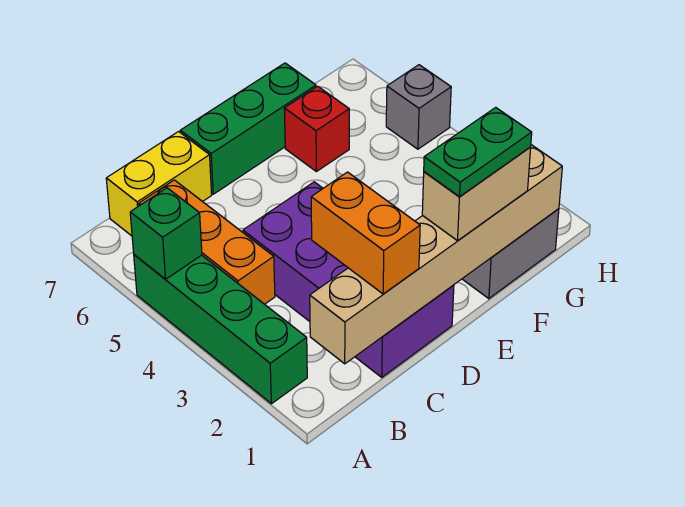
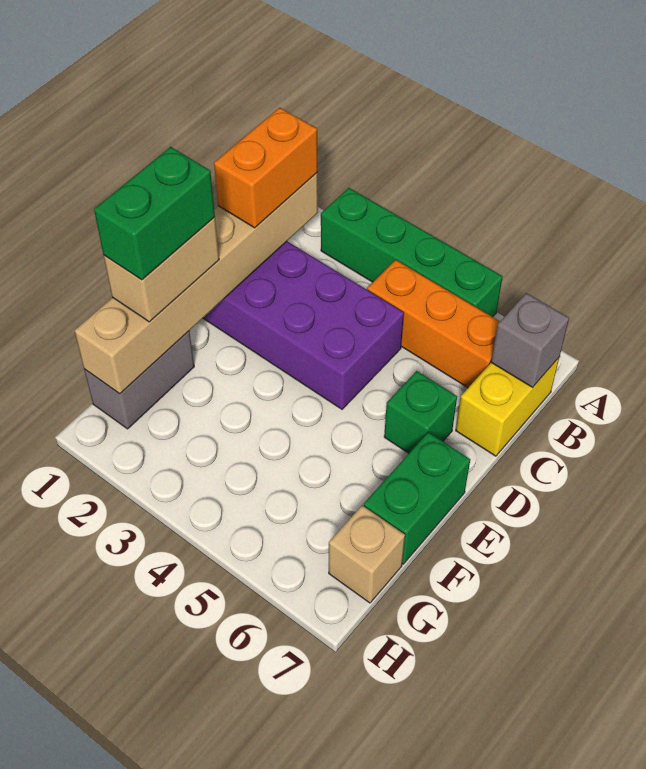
green brick A5 level 2 -> green brick D6 level 1
orange brick C1:C2 level 3 -> orange brick B1:C1 level 3
green brick D7:F7 level 1 -> green brick E7:F7 level 1
green plate E1:F1 level 4 -> green brick E1:F1 level 4
red brick F6 level 1 -> none
none -> tan brick G7 level 1
grey brick H5 level 1 -> grey brick B7 level 2

